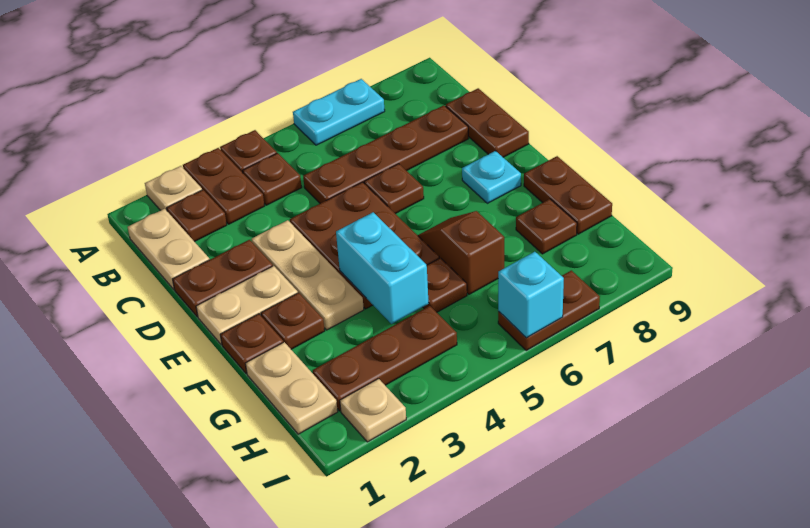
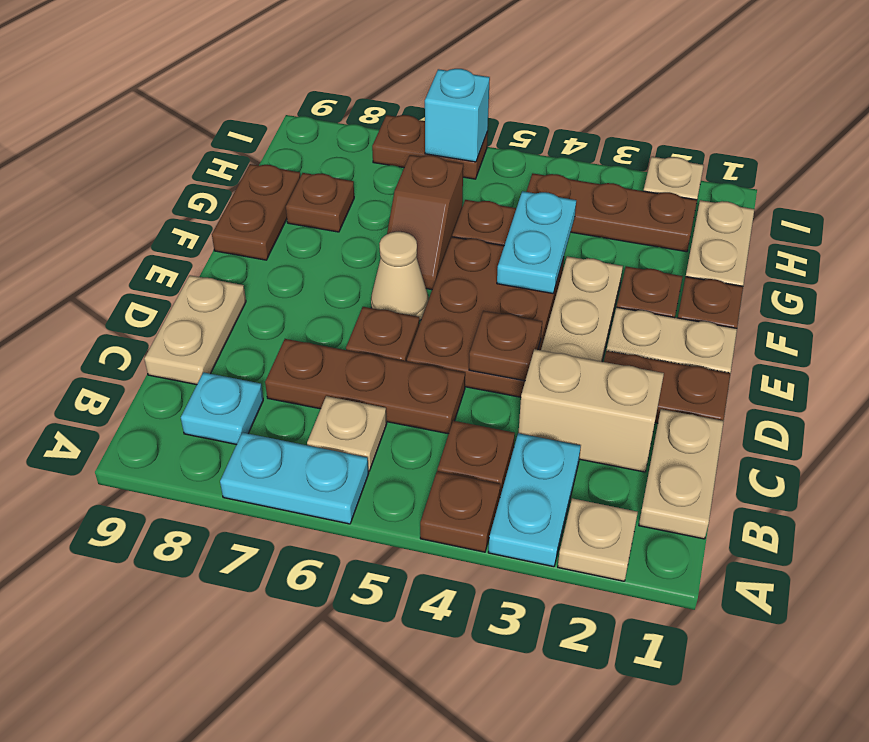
brown plate A3:B3 level 1 -> cyan plate A3:B3 level 1
brown plate B2 level 1 -> brown plate D4 level 2
none -> tan plate B6 level 1
none -> tan brick C2:C3 level 1
brown plate C5:C8 level 1 -> brown plate C5:C7 level 1
brown plate C9:D9 level 1 -> tan plate C9:D9 level 1
none -> tan cone E6 level 1
cyan plate E8 level 1 -> cyan plate B8 level 1
cyan brick F4:G4 level 2 -> cyan plate F4:G4 level 2

